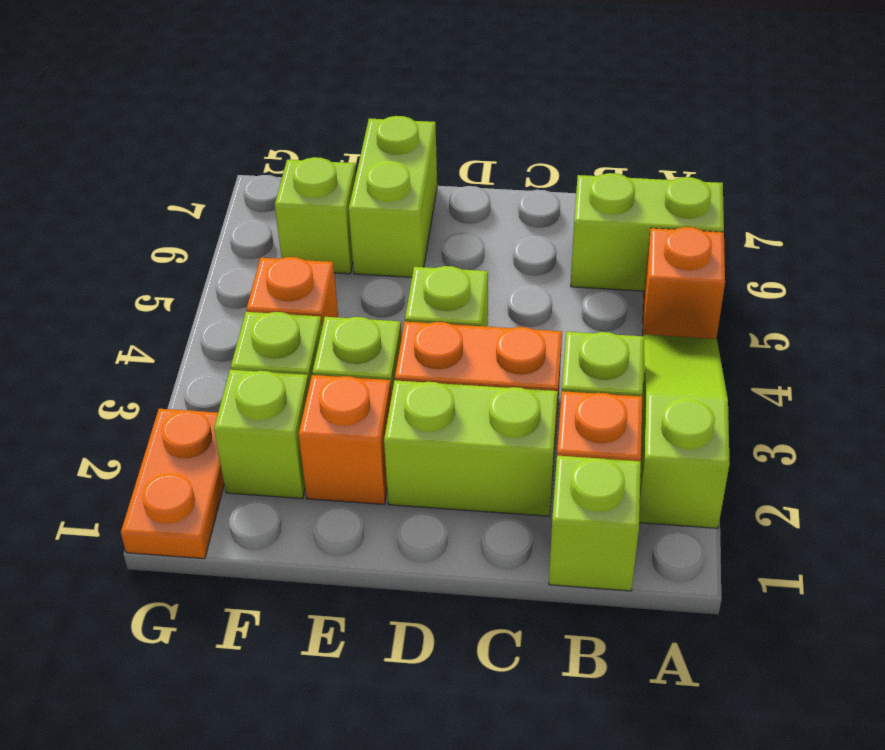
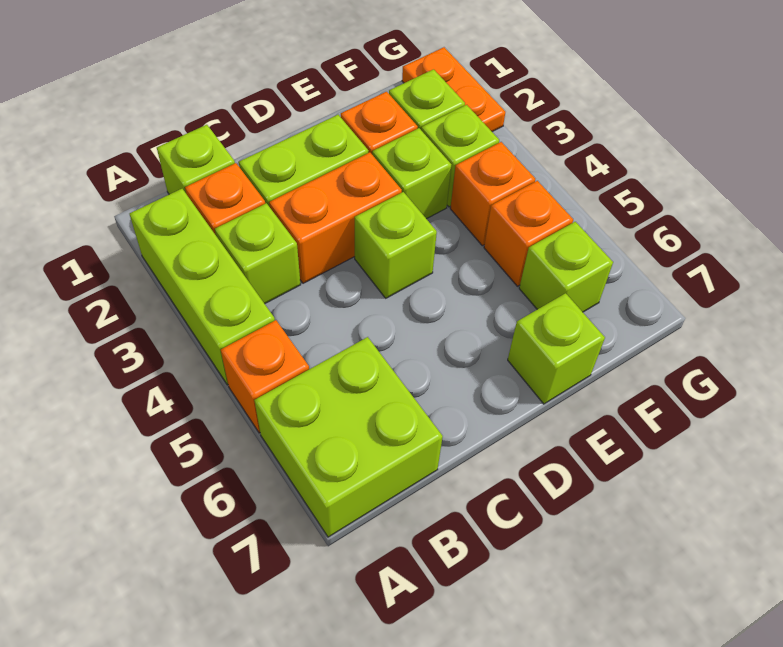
lime slope A2:A4 level 1 top 2 -> lime brick A2:A4 level 1
lime brick A6:B6 level 1 -> lime brick A6:B7 level 1
lime brick E6:E7 level 1 -> lime brick E7 level 1
none -> orange brick F5 level 1

